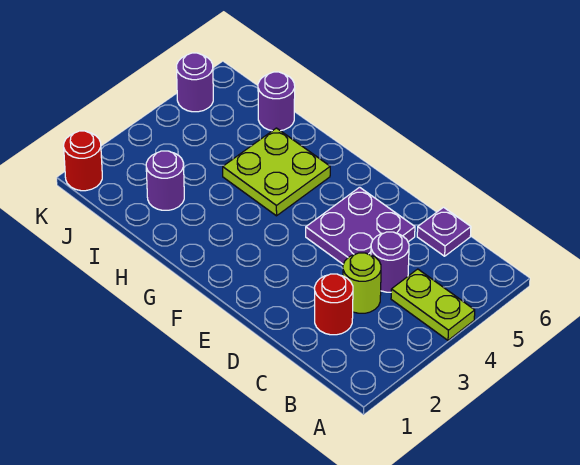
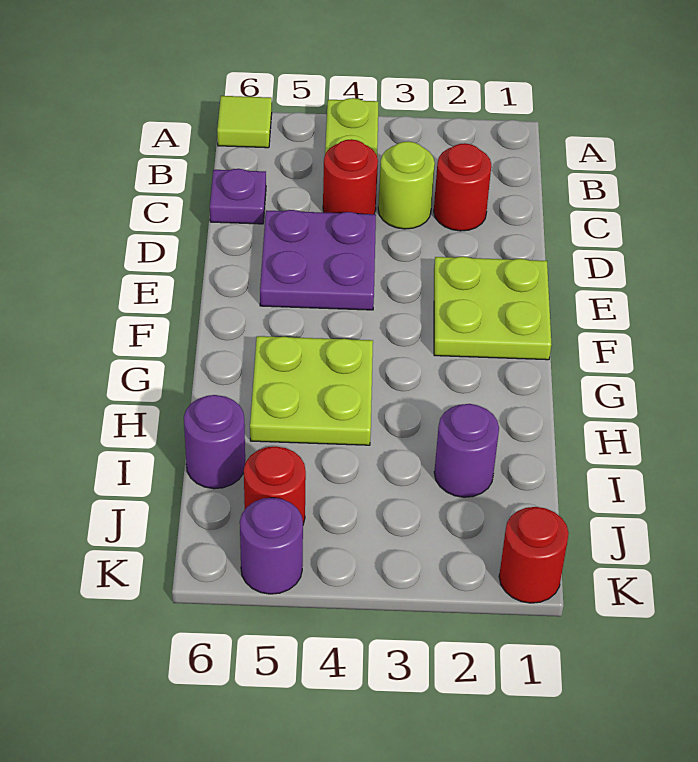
none -> lime tile A6 level 1
purple round brick C4 level 1 -> red round brick C4 level 1
none -> lime plate E1:F2 level 1
none -> red round brick J5 level 1

